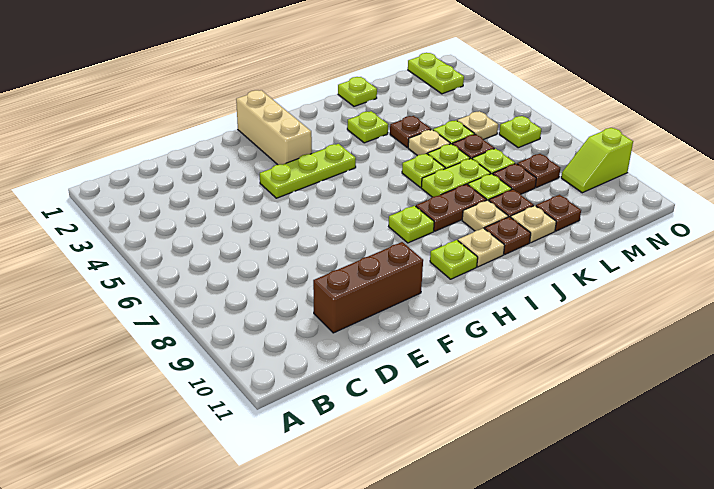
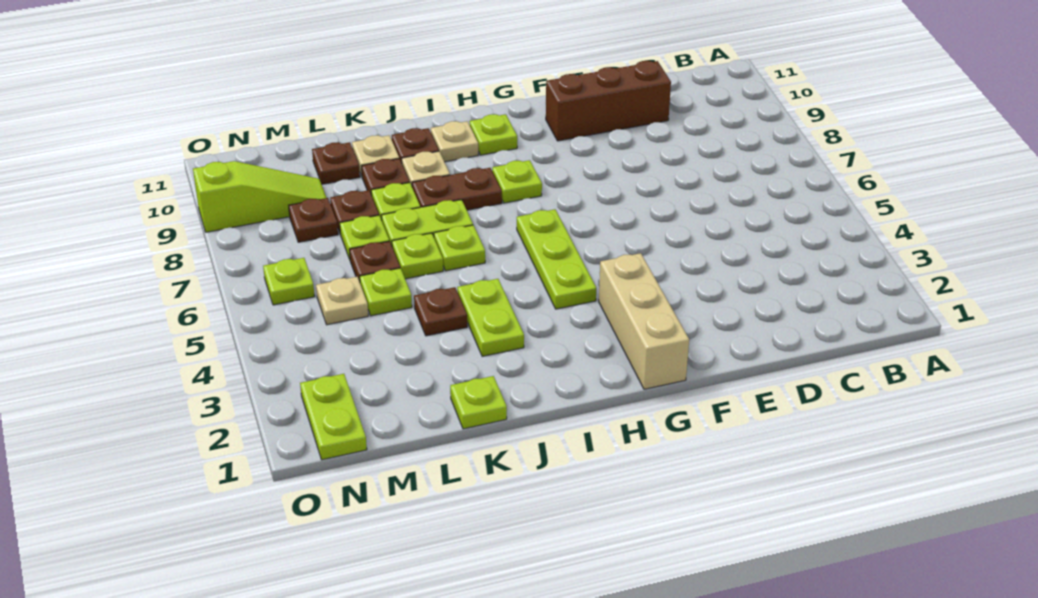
lime plate F4:H4 level 1 -> lime plate H4:H6 level 1
lime plate J3 level 1 -> lime plate J3:J4 level 1
tan plate K5 level 1 -> none
lime slope N9:O9 level 1 top O -> lime slope M9:O9 level 1 top O

